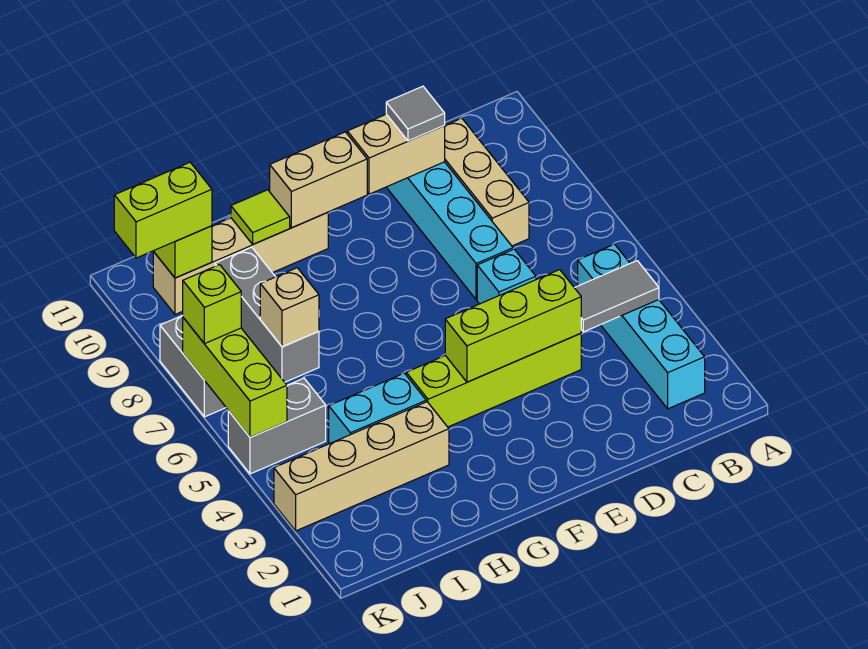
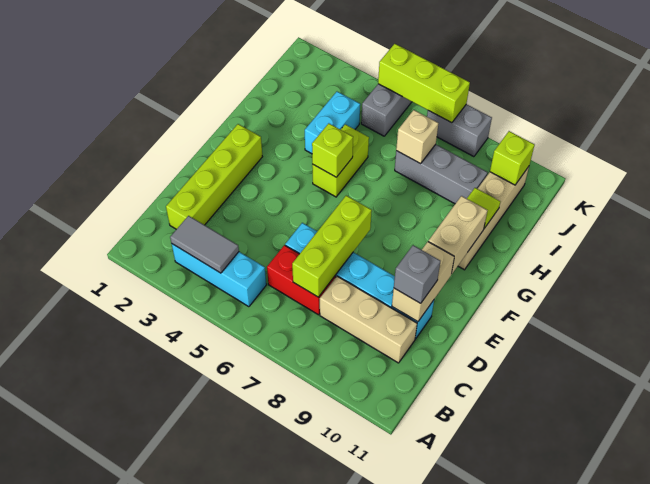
cyan brick B2:B5 level 1 -> cyan brick B3:B5 level 1
grey tile B4:C4 level 2 -> grey tile B3:B4 level 2
none -> red brick C6:C7 level 1
lime brick D4:G4 level 1 -> lime brick C2:F2 level 1
lime brick D4:F4 level 2 -> lime brick C7:E7 level 2
grey tile D10 level 3 -> grey brick D10 level 3
tan brick H3:K3 level 1 -> none
lime brick J10:K10 level 3 -> lime brick G5:H5 level 1
lime brick K7 level 3 -> lime brick G5 level 2

